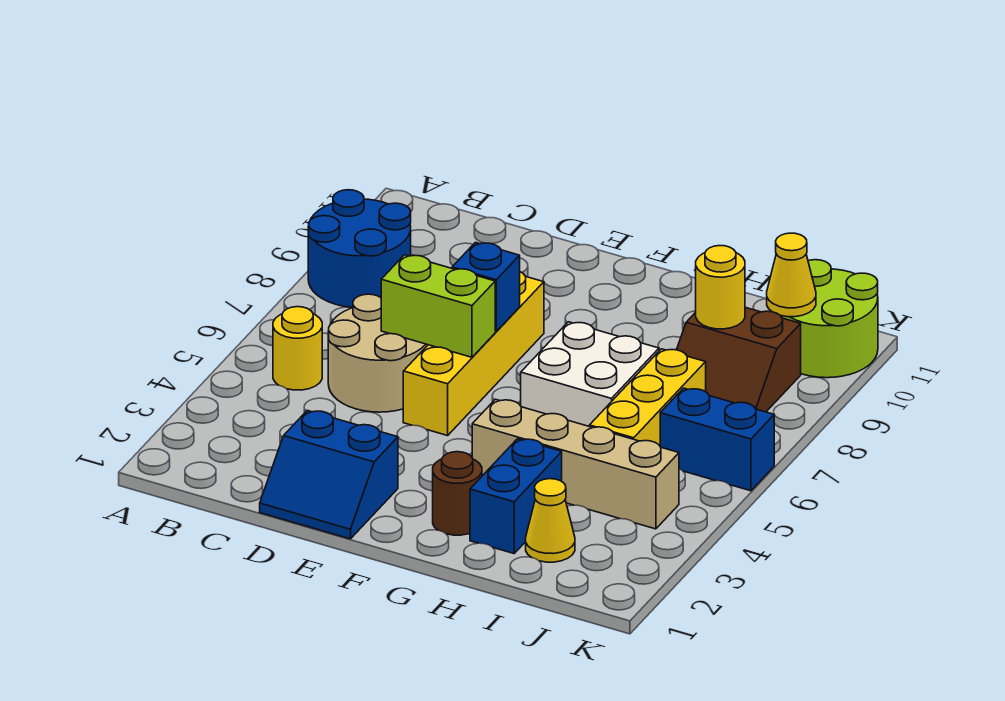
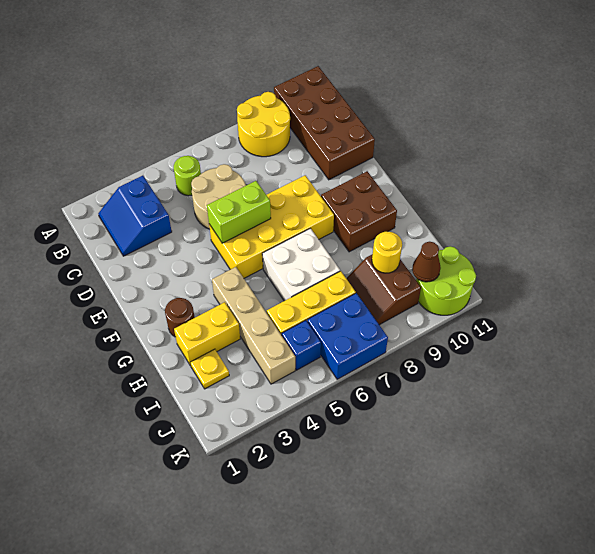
blue round brick A8:B9 level 1 -> yellow round brick A8:B9 level 1
none -> brown brick A10:D11 level 1
yellow round brick B5 level 1 -> lime round brick B5 level 1
blue slope D1:E2 level 1 top 2 -> blue slope B2:C3 level 1 top 3
lime brick D6:E6 level 2 -> lime brick E5:E6 level 2
yellow brick E5:E8 level 1 -> yellow brick E5:F8 level 1
blue brick E7 level 2 -> blue brick J5 level 1
none -> brown brick F9:G10 level 1
blue brick H2:H3 level 1 -> yellow brick H2:H3 level 1
yellow cone I2 level 1 -> yellow plate I2 level 1
blue brick J6:K6 level 1 -> blue brick J6:K7 level 1
yellow cone J10 level 2 -> brown cone J10 level 2

